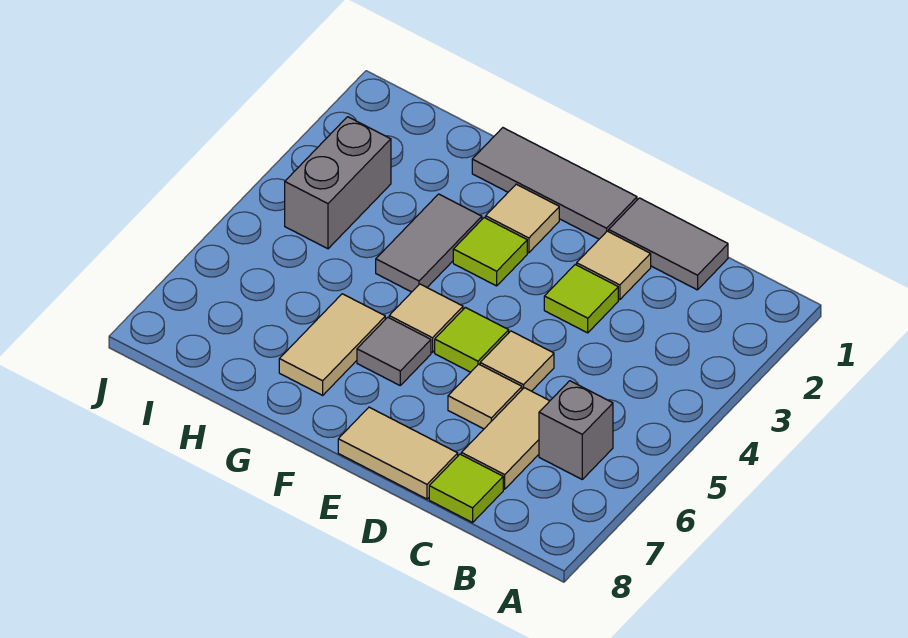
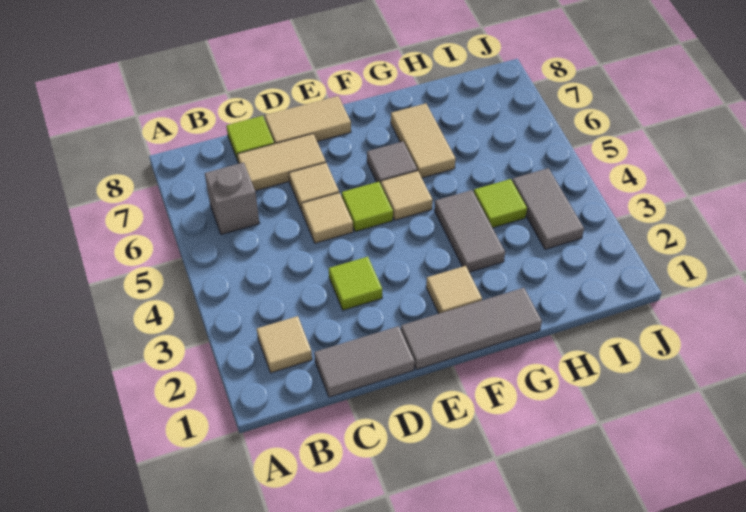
tan tile C6:C7 level 1 -> tan tile C7:D7 level 1
tan tile D2 level 1 -> tan tile B2 level 1
lime tile F3 level 1 -> lime tile H4 level 1
grey brick I3:I4 level 1 -> grey tile I3:I4 level 1

